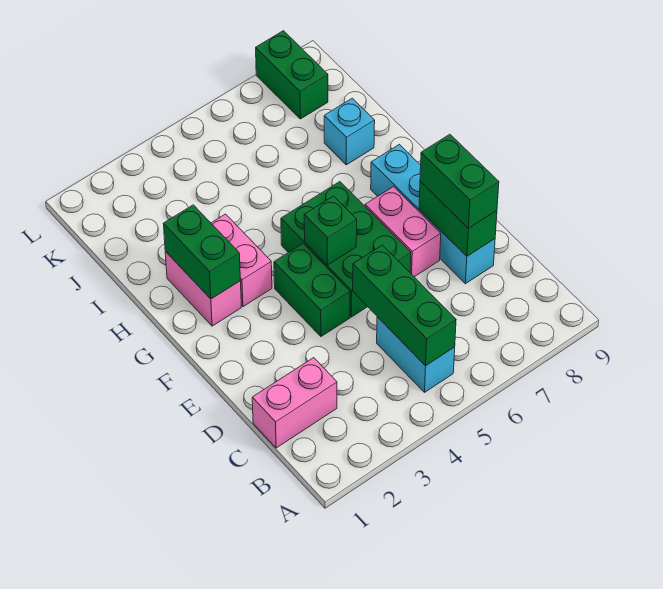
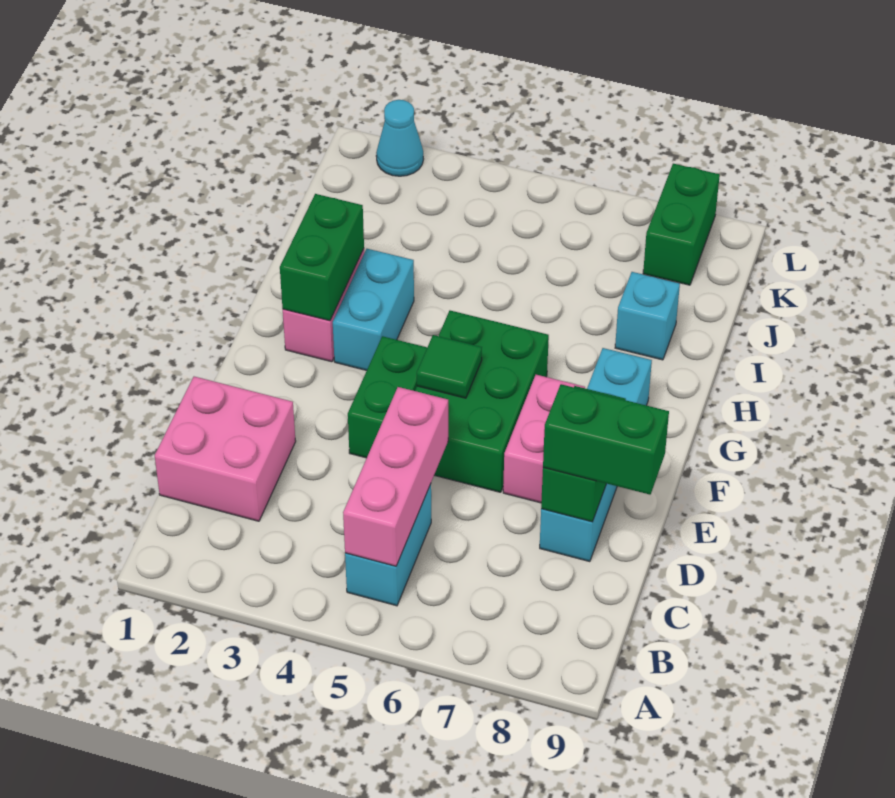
green brick B5:D5 level 2 -> pink brick B5:D5 level 2
pink brick C1:C2 level 1 -> pink brick C1:D2 level 1
green brick D8:E8 level 3 -> green brick D8:D9 level 3
green brick F5 level 2 -> green tile F5 level 2
pink brick G3:H3 level 1 -> cyan brick G3:H3 level 1
none -> cyan cone L2 level 1

